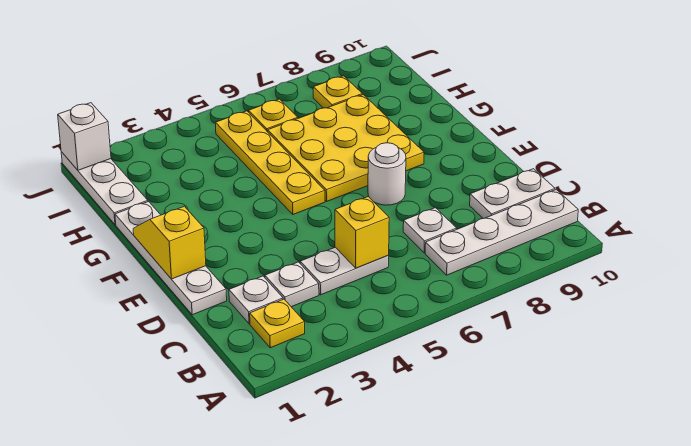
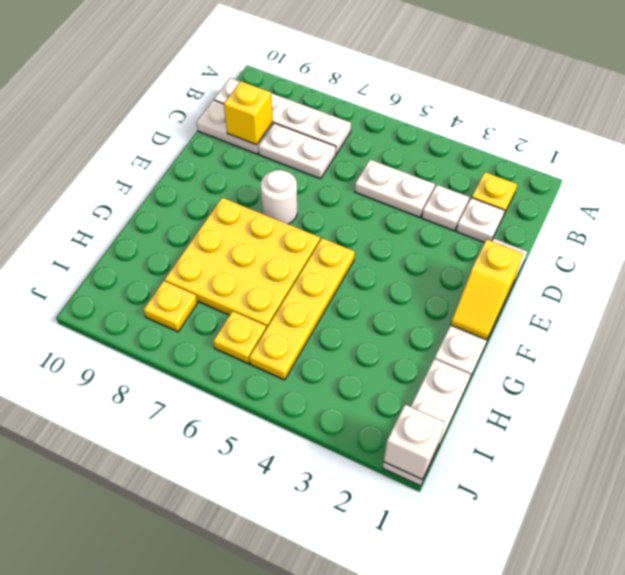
yellow brick C5 level 2 -> yellow brick C9 level 2
white plate C7 level 1 -> white plate C7:C8 level 1

